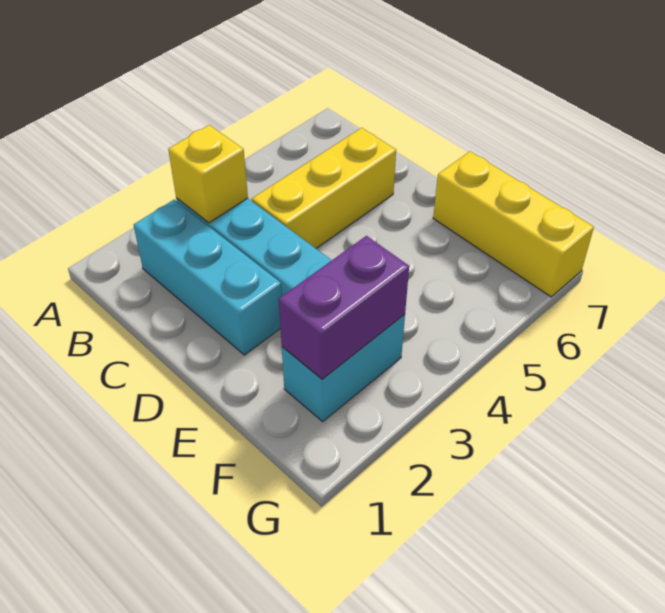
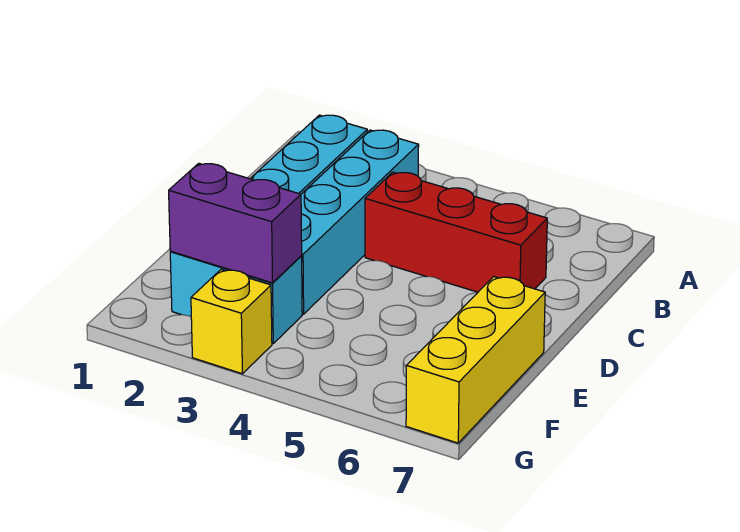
yellow brick B3 level 2 -> yellow brick G3 level 1
yellow brick C4:C6 level 1 -> red brick C4:C6 level 1

